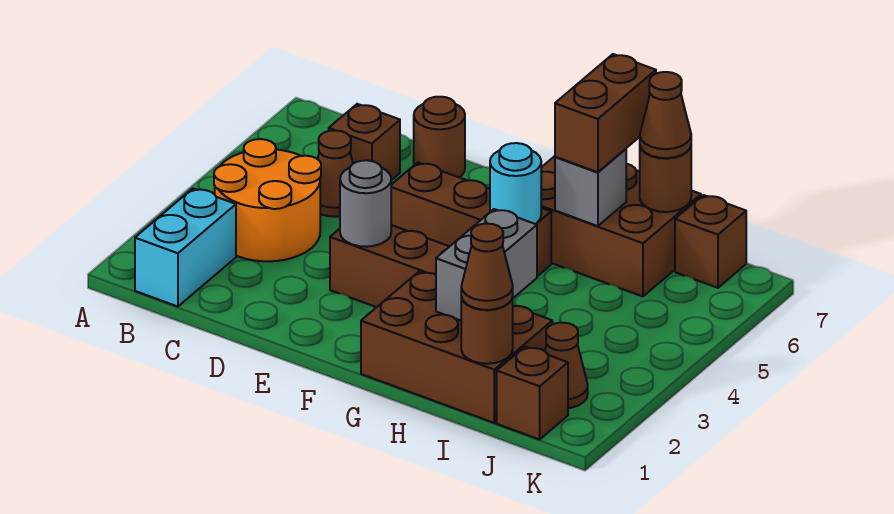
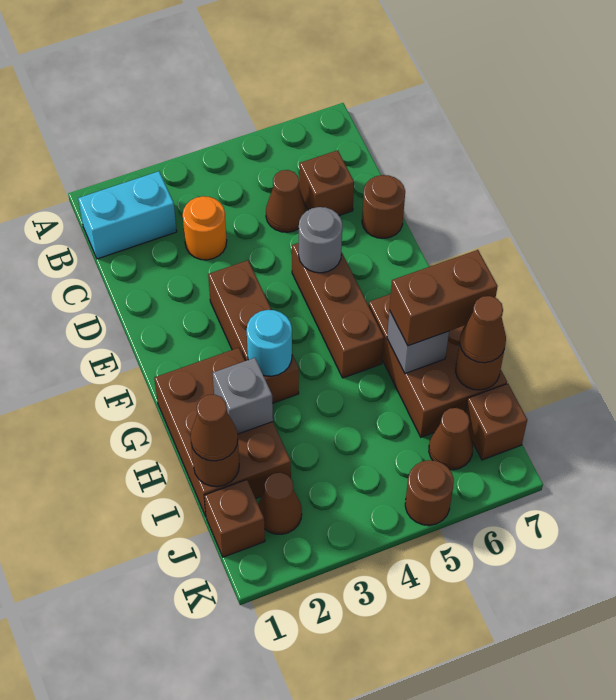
orange round brick B3:C4 level 1 -> orange round brick C3 level 1
grey round brick E3 level 2 -> grey round brick E5 level 2
cyan round brick G5 level 2 -> cyan round brick G3 level 2
grey brick H2:H3 level 2 -> grey brick H2 level 2
none -> brown cone J6 level 1
none -> brown round brick K5 level 1

